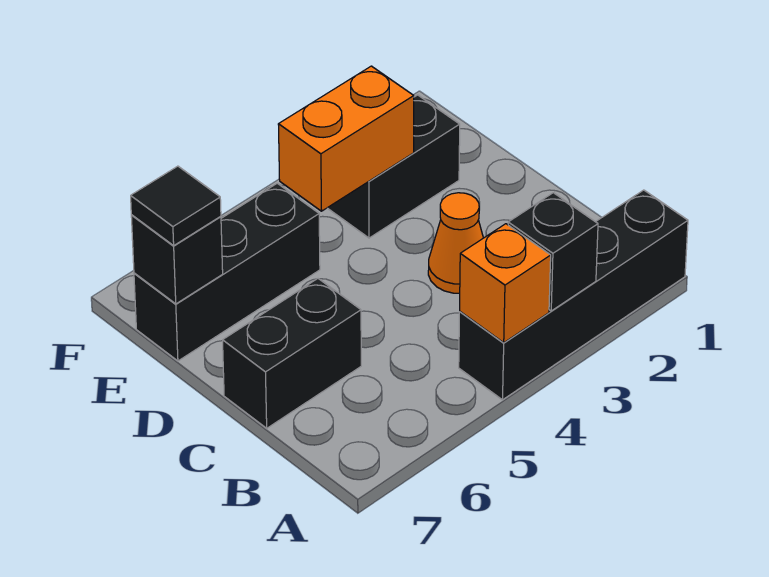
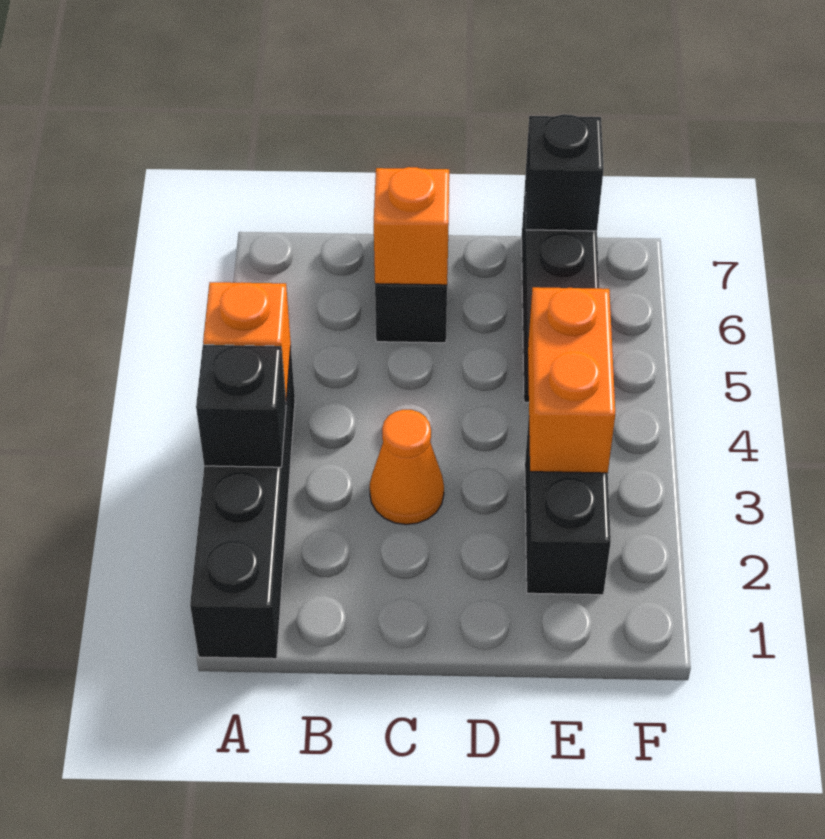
none -> orange brick C6 level 2
black tile E7 level 3 -> none

